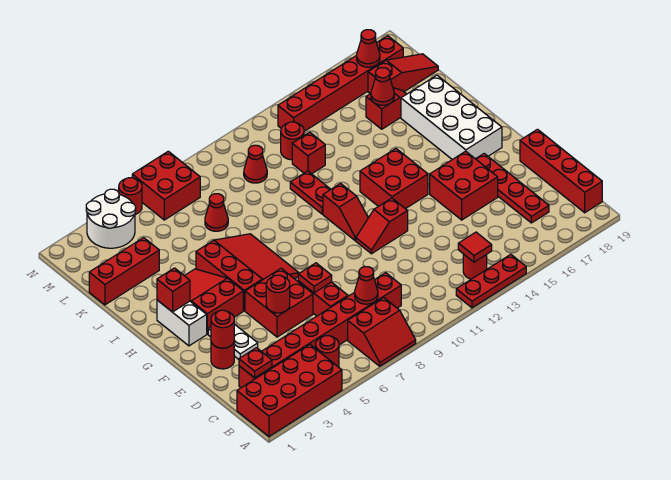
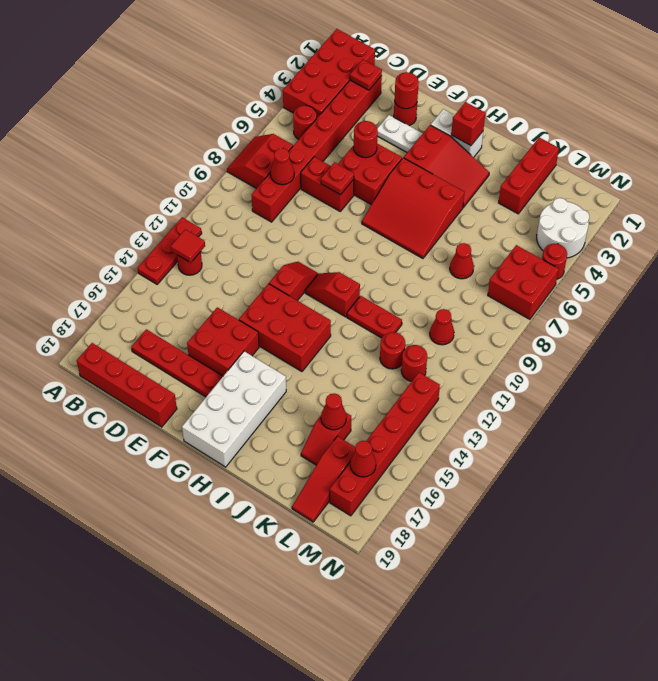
red brick G13:H14 level 1 -> red brick F13:H14 level 1
white brick G17:J18 level 1 -> white brick G16:H19 level 1
red brick K12 level 1 -> red round brick K12 level 1

